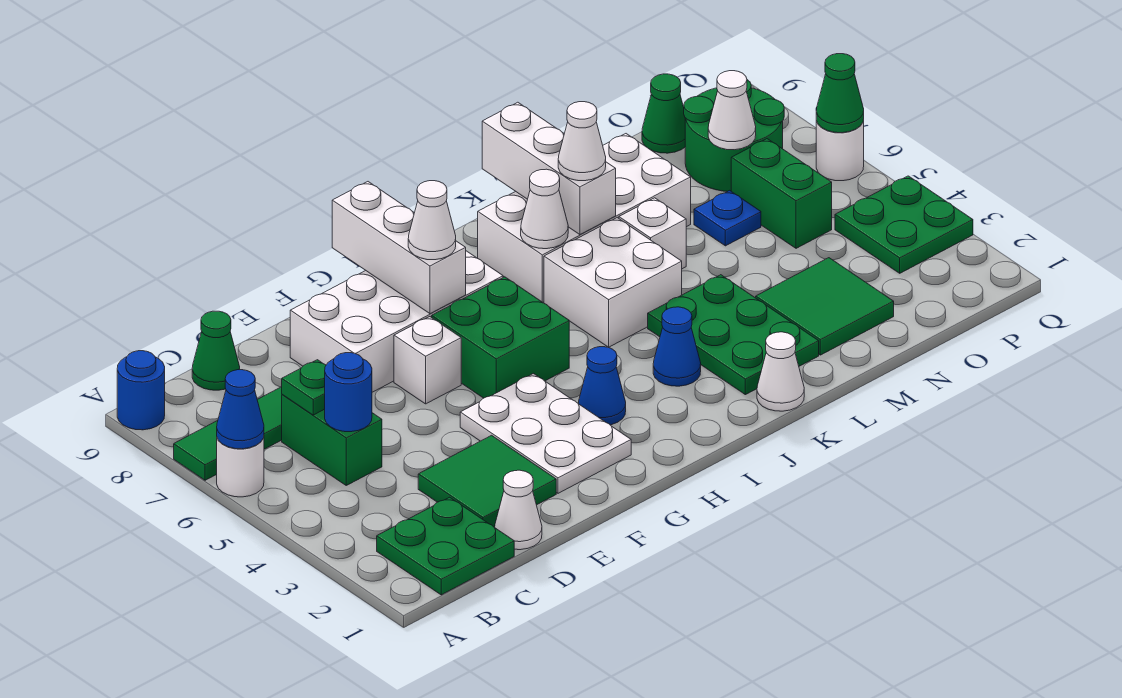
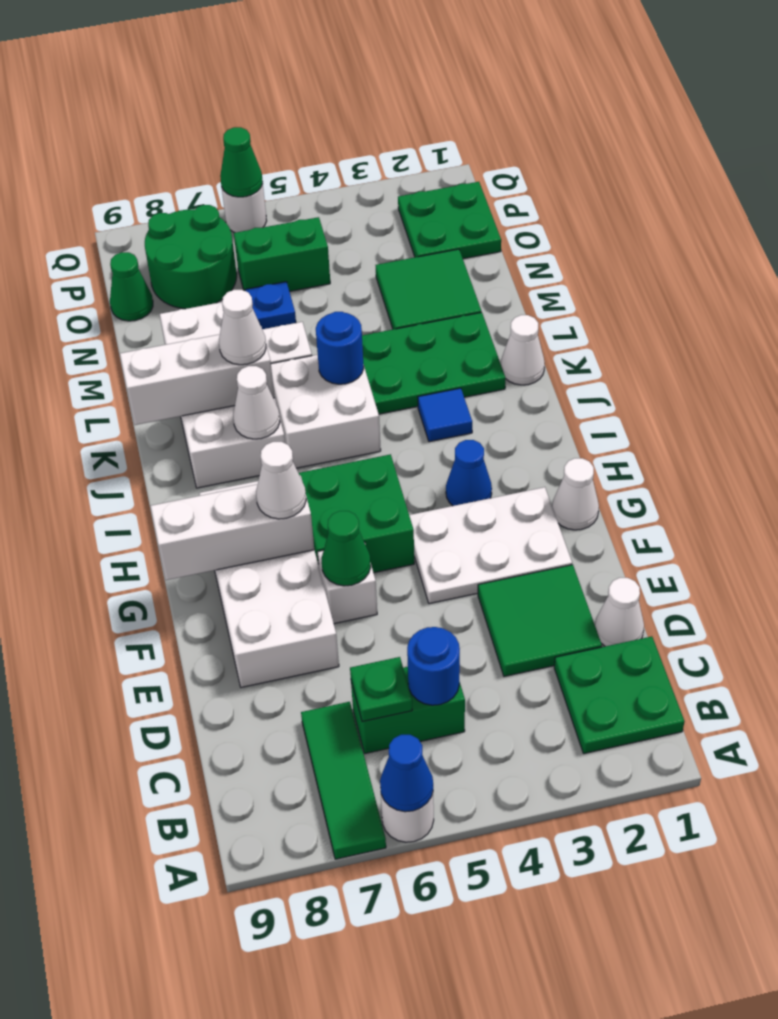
blue round brick A9 level 1 -> blue round brick K5 level 2
green cone C9 level 1 -> green cone F6 level 2
blue cone J3 level 1 -> blue tile J3 level 1
white cone O7 level 2 -> white cone G1 level 1
green plate P3:Q4 level 1 -> green plate O1:P2 level 1

